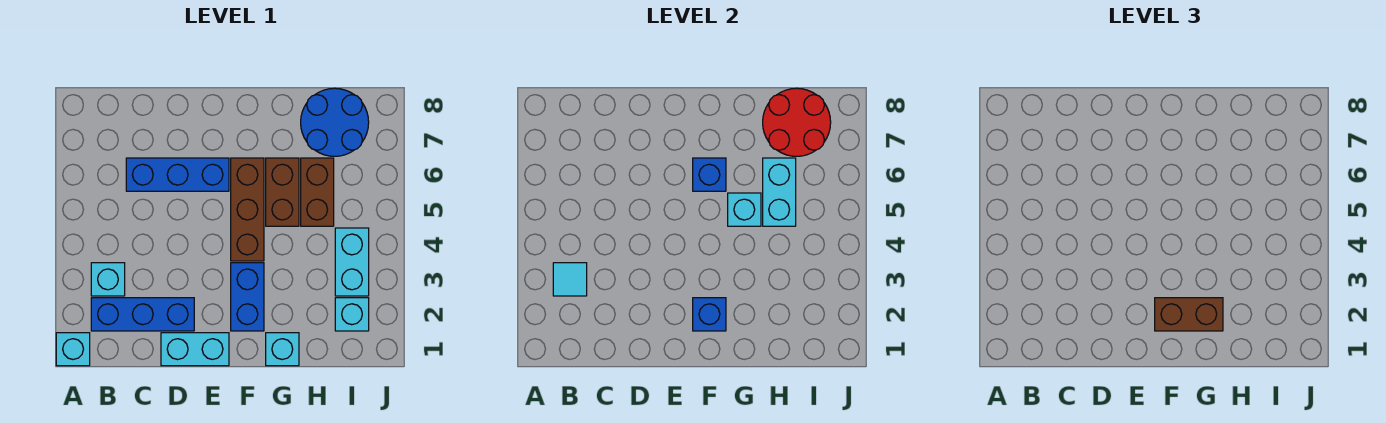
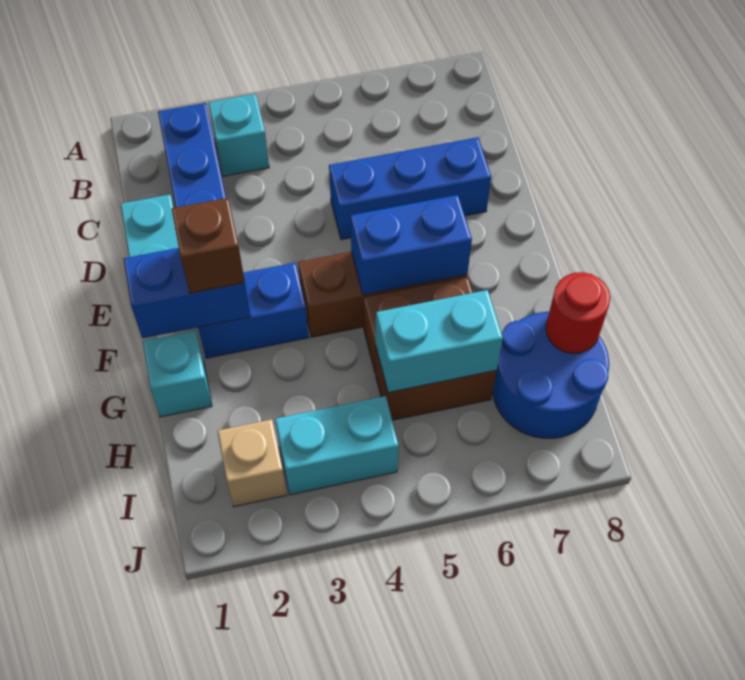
cyan brick A1 level 1 -> none
cyan tile B3 level 2 -> none
blue brick C6:E6 level 1 -> blue brick D5:D7 level 1
blue brick F2 level 2 -> blue brick F1:F2 level 2
brown brick F2:G2 level 3 -> brown brick F2 level 3
blue brick F6 level 2 -> blue brick F5:F6 level 2
cyan brick G5 level 2 -> none
red round brick H7:I8 level 2 -> red round brick H8 level 2
cyan brick I2 level 1 -> tan brick I2 level 1

